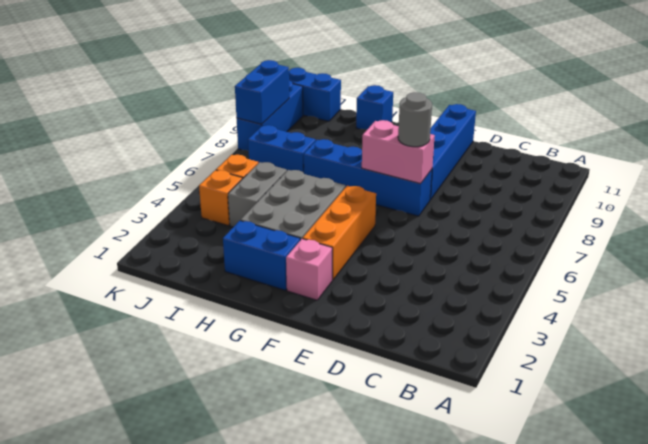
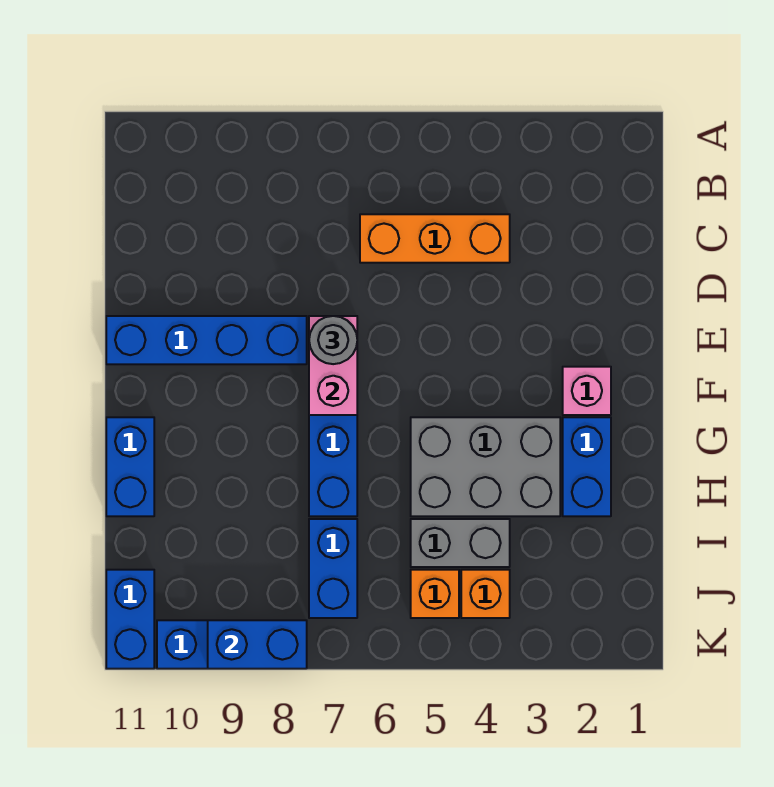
orange brick F3:F5 level 1 -> orange brick C4:C6 level 1
blue brick H11 level 1 -> blue brick G11:H11 level 1

